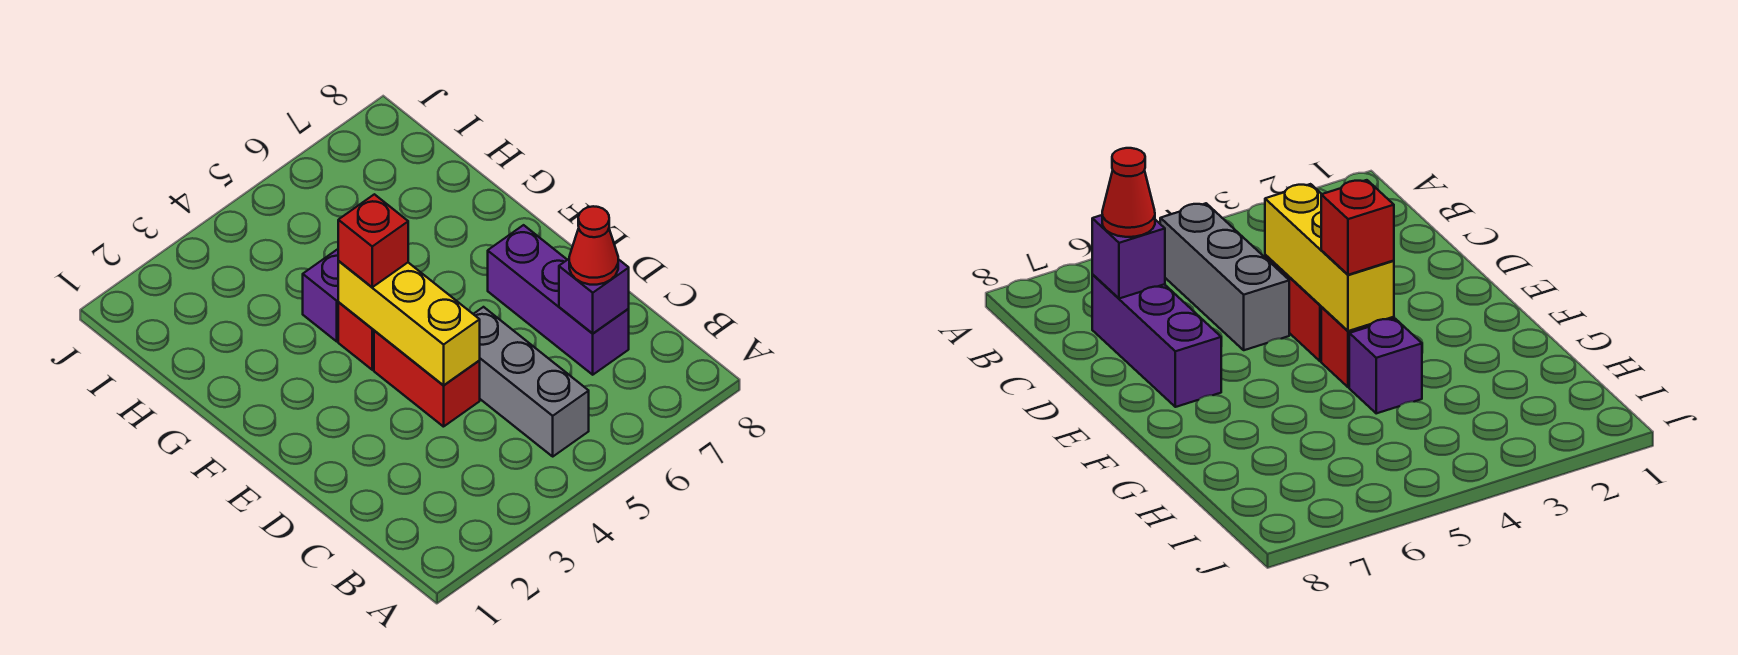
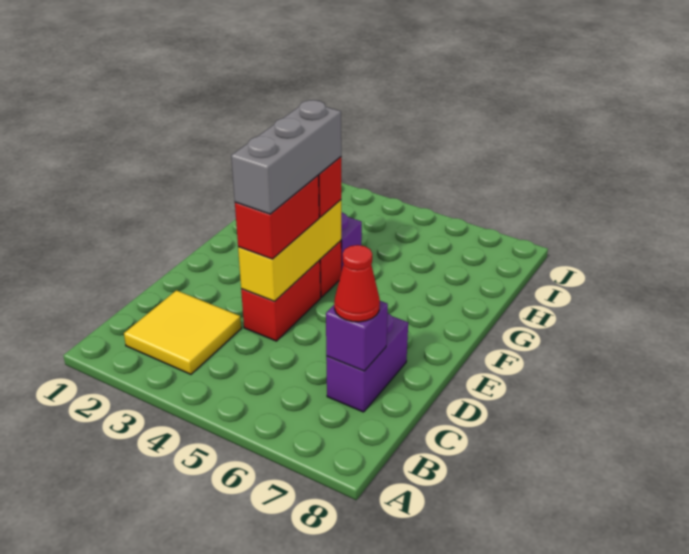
none -> yellow tile B2:C3 level 1
grey brick B5:D5 level 1 -> grey brick D4:F4 level 4
purple brick C7:E7 level 1 -> purple brick C7:D7 level 1
none -> red brick D4:E4 level 3

